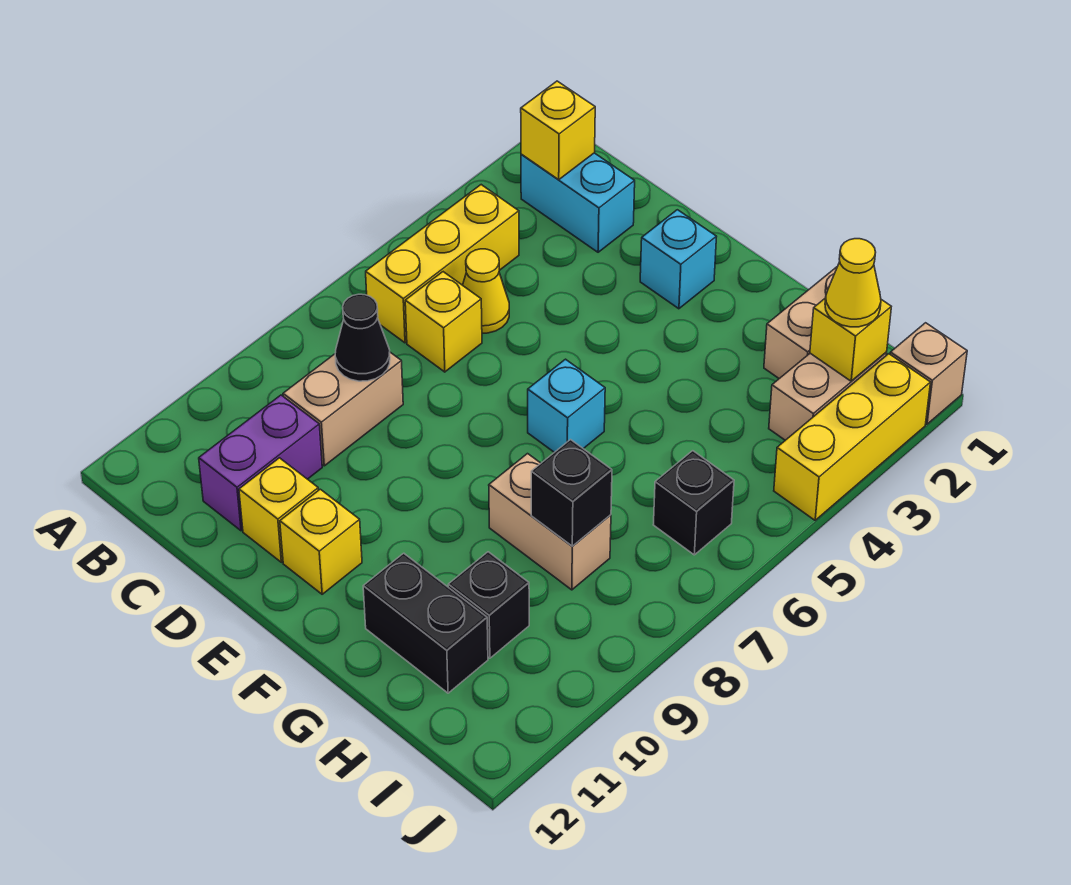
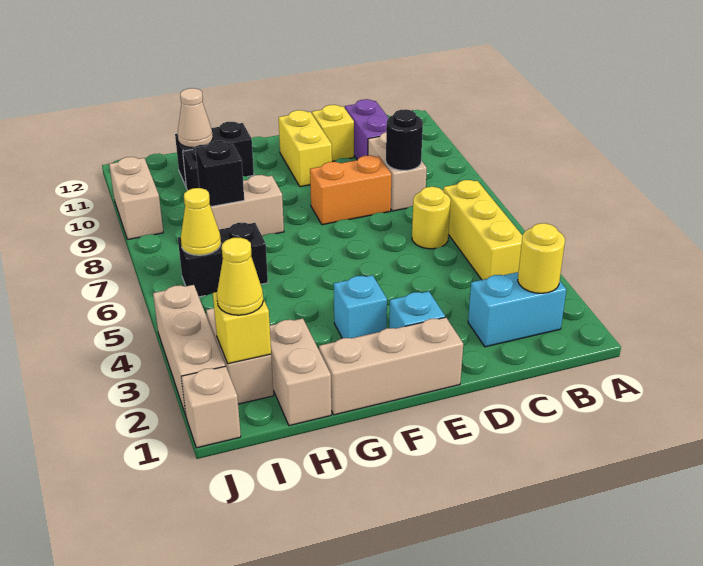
yellow brick B2 level 2 -> yellow round brick B2 level 2
yellow cone C5 level 1 -> yellow cone I6 level 2
yellow brick C6 level 1 -> yellow round brick C6 level 1
black cone C8 level 2 -> black round brick C8 level 2
none -> orange brick D8:E8 level 1
none -> tan brick E1:G1 level 1
yellow brick E11 level 1 -> yellow brick E10:E11 level 1
cyan brick F6 level 1 -> cyan brick F3 level 1
none -> tan cone H11 level 2
black brick I6 level 1 -> black brick H6:I6 level 1
yellow brick J2:J4 level 1 -> tan brick J2:J4 level 1
none -> tan brick J9:J10 level 1

